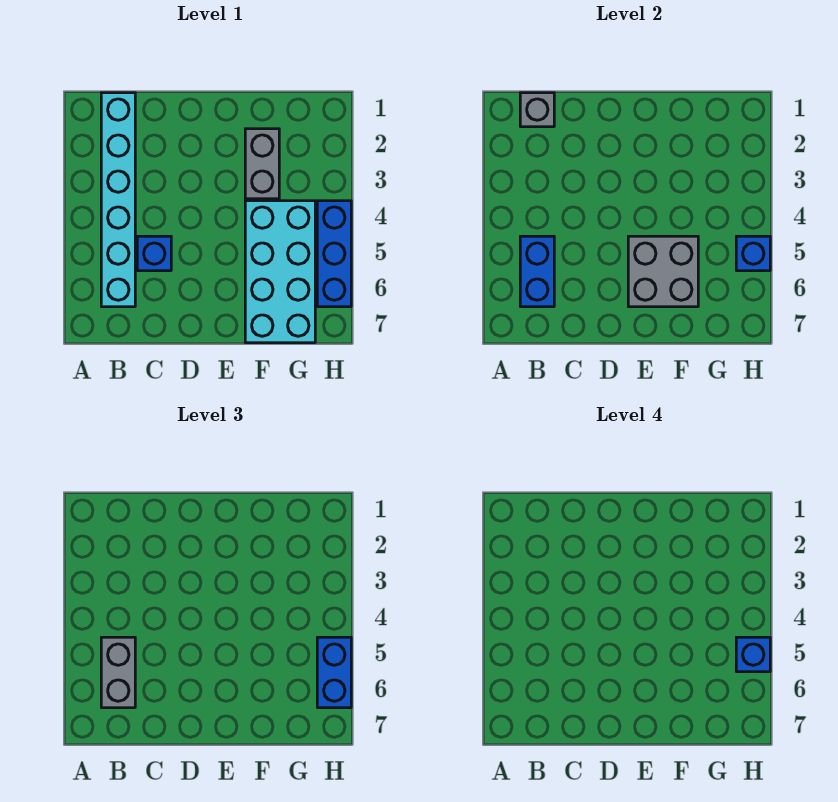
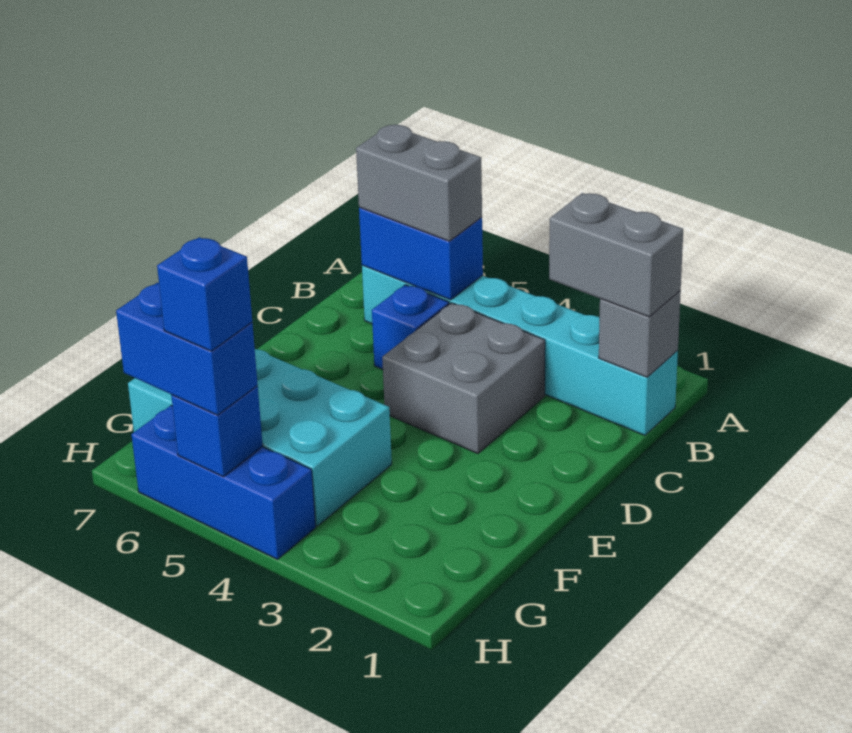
grey brick E5:F6 level 2 -> grey brick C3:D4 level 1
grey brick F2:F3 level 1 -> grey brick B1:B2 level 3

